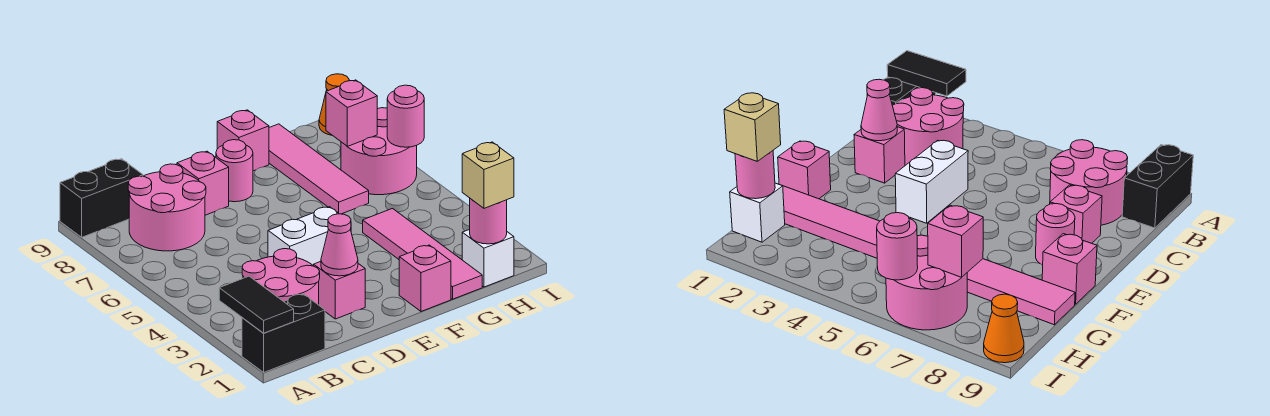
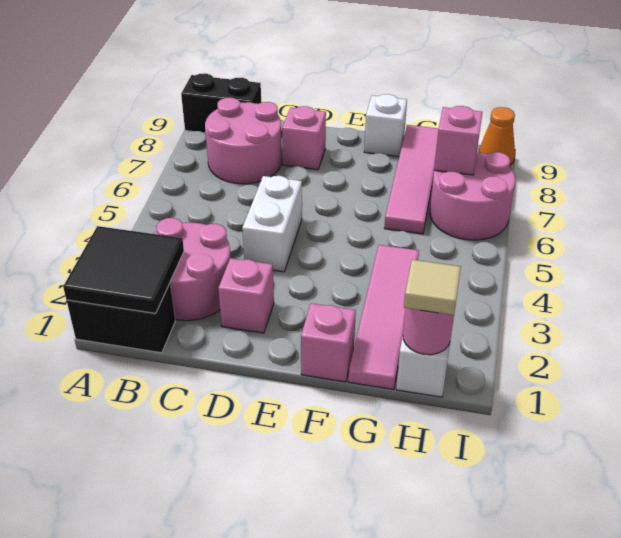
black tile A1:A2 level 2 -> black tile A1:B2 level 2
pink cone D2 level 2 -> none
white brick D4:E4 level 1 -> white brick D4:D5 level 1
pink round brick E8 level 1 -> none
pink brick F9 level 1 -> white brick F9 level 1
tan brick H1 level 3 -> tan tile H1 level 3
pink round brick I6 level 2 -> none

